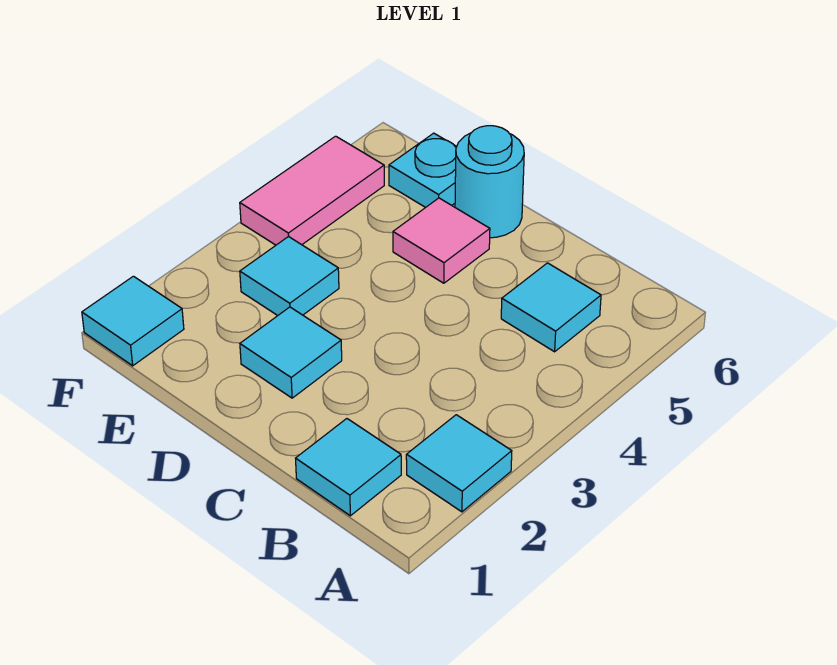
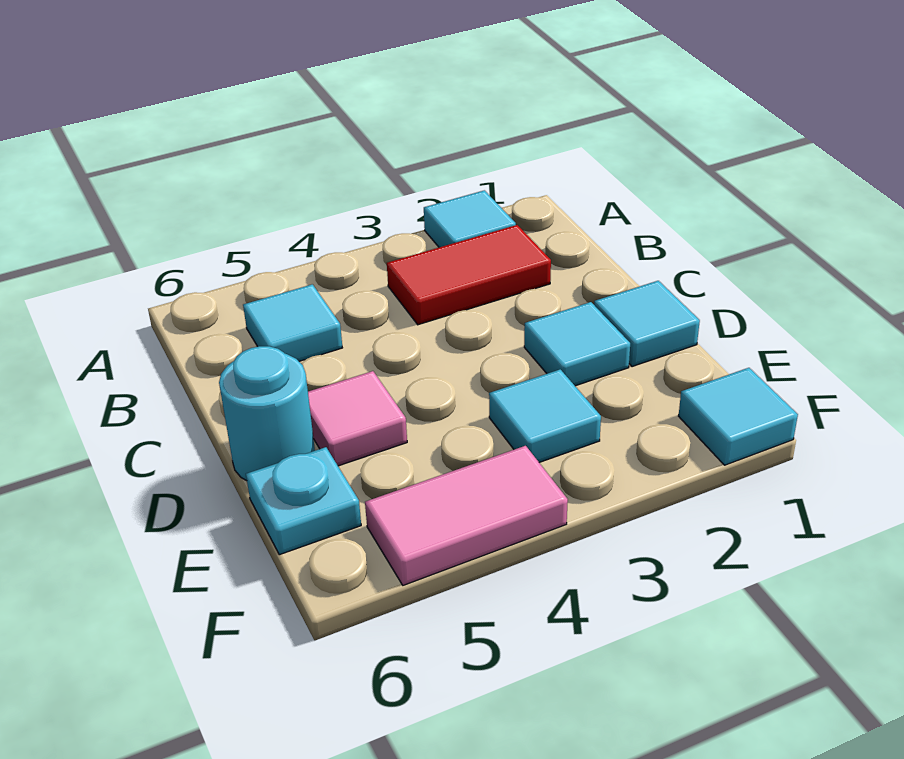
cyan tile B1 level 1 -> cyan tile D1 level 1
none -> red tile B2:B3 level 1

